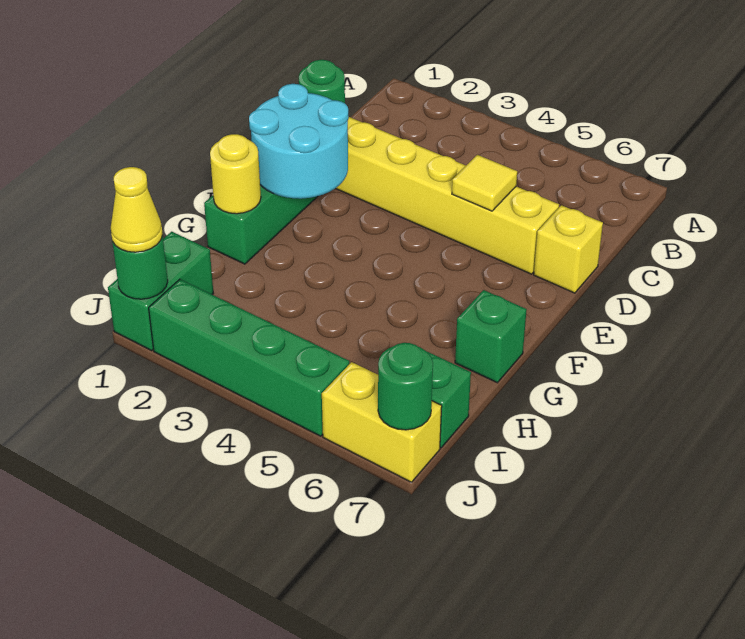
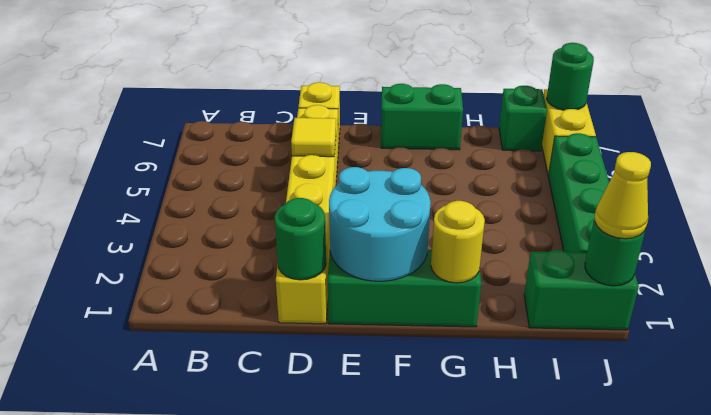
green brick G7 level 1 -> green brick F7:G7 level 1

